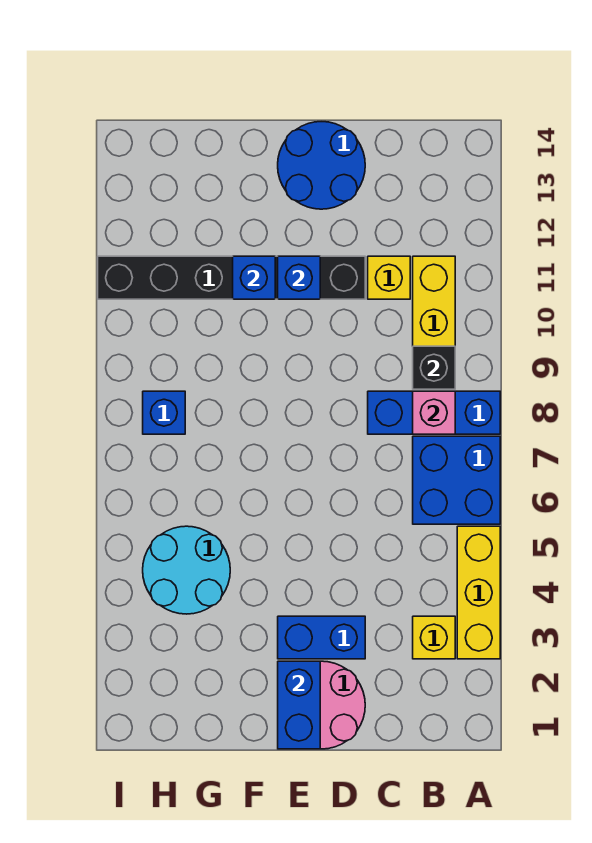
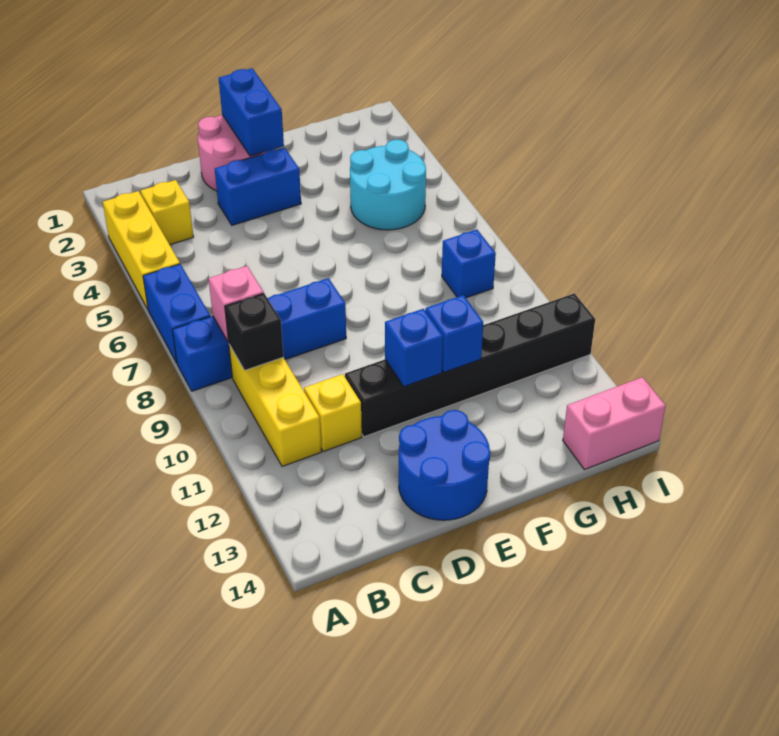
blue brick A6:B7 level 1 -> blue brick A6:A7 level 1
blue brick A8:C8 level 1 -> blue brick A8:D8 level 1
none -> pink brick H14:I14 level 1

